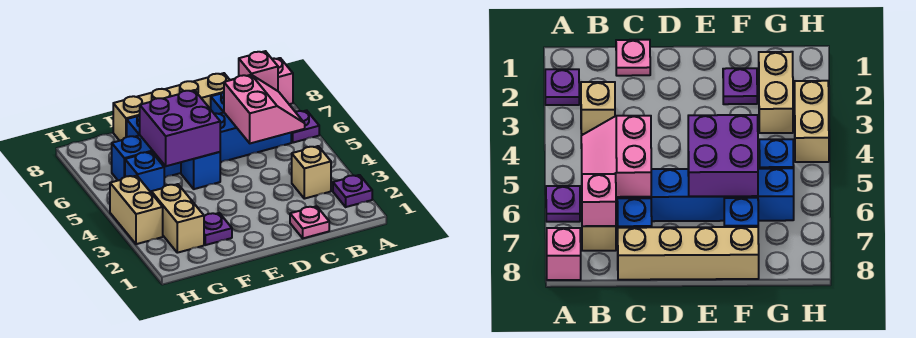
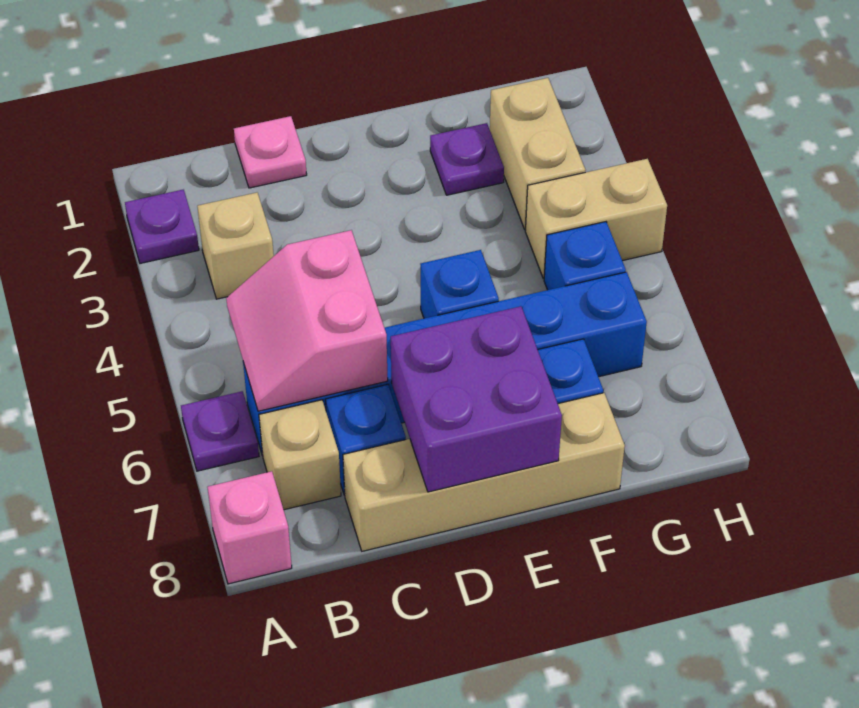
pink brick B7 level 2 -> none
purple brick E5:F6 level 2 -> purple brick D7:E8 level 2
tan brick H3:H4 level 1 -> tan brick G4:H4 level 1

